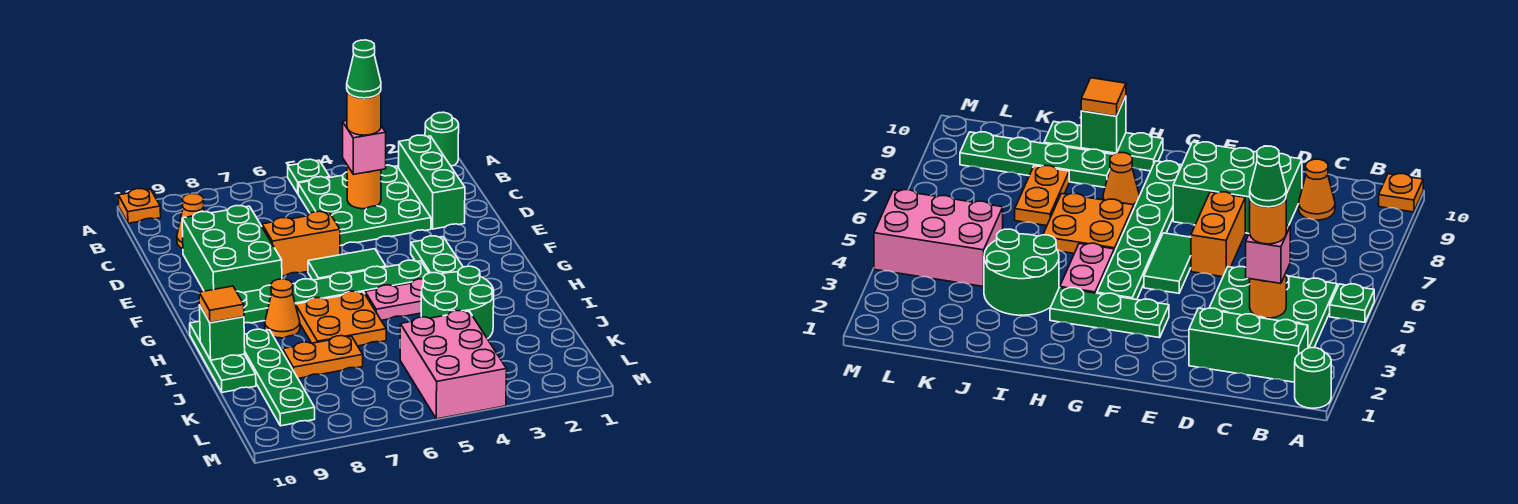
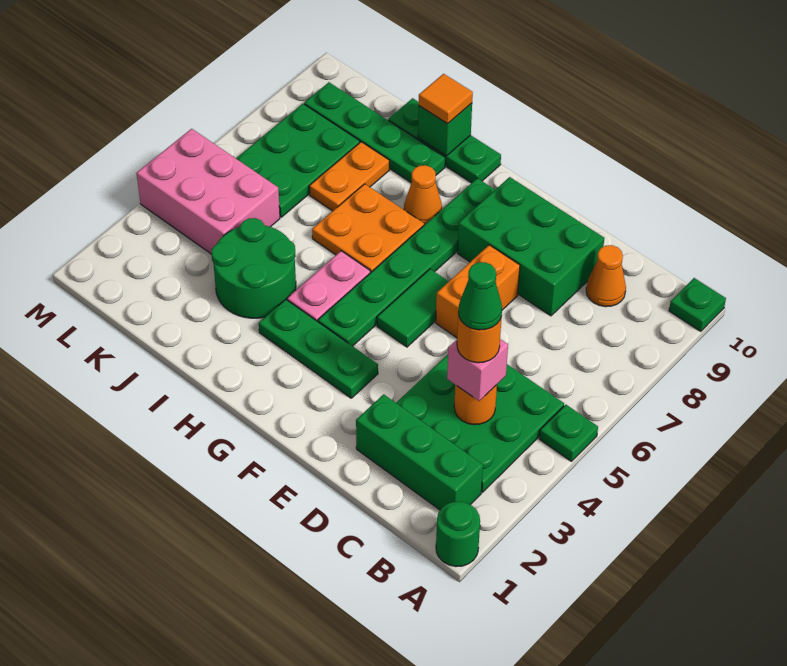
orange plate A10 level 1 -> green plate A10 level 1
none -> green plate K6:L8 level 1

